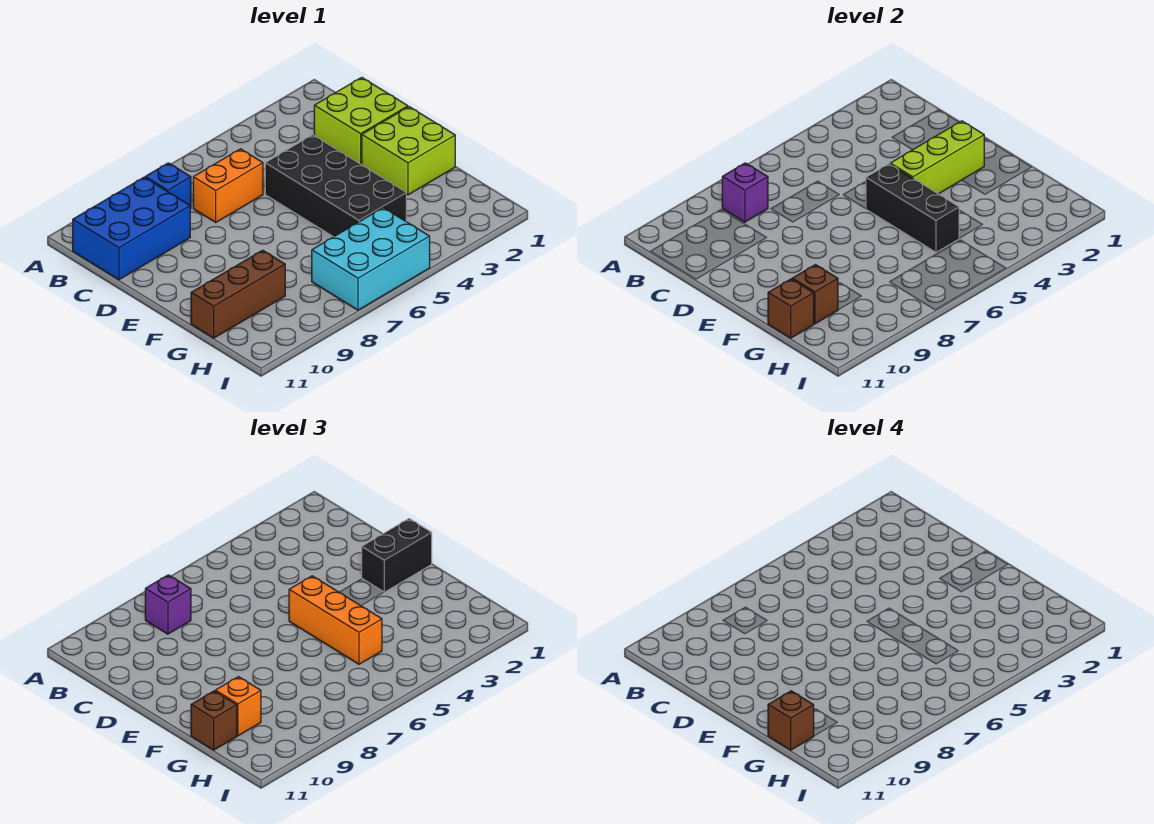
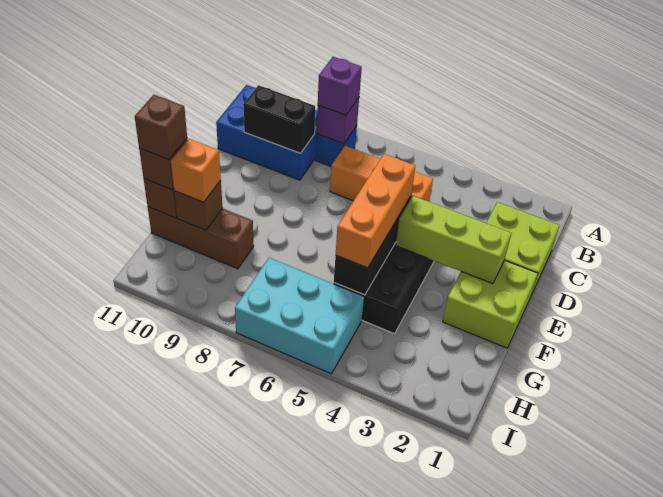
orange brick C6:C7 level 1 -> orange brick C5:C7 level 1
black brick E1:E2 level 3 -> black brick C9:C10 level 2

